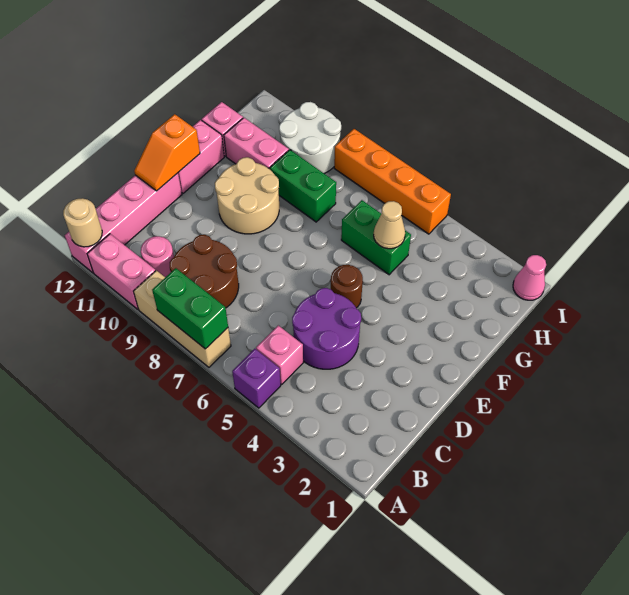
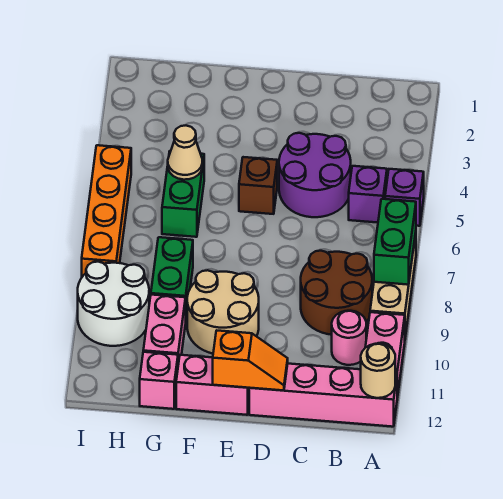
pink brick B5 level 1 -> purple brick B5 level 1
brown round brick E5 level 1 -> brown brick E5 level 1
pink cone I1 level 1 -> none

